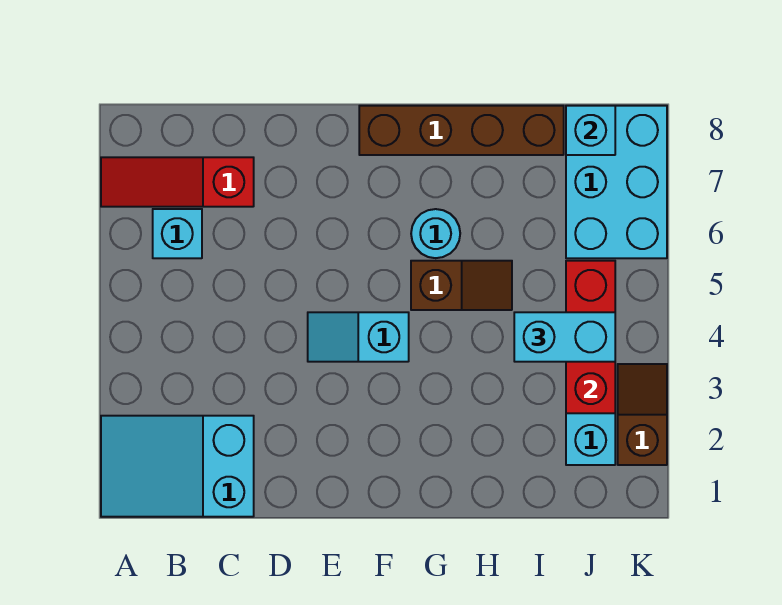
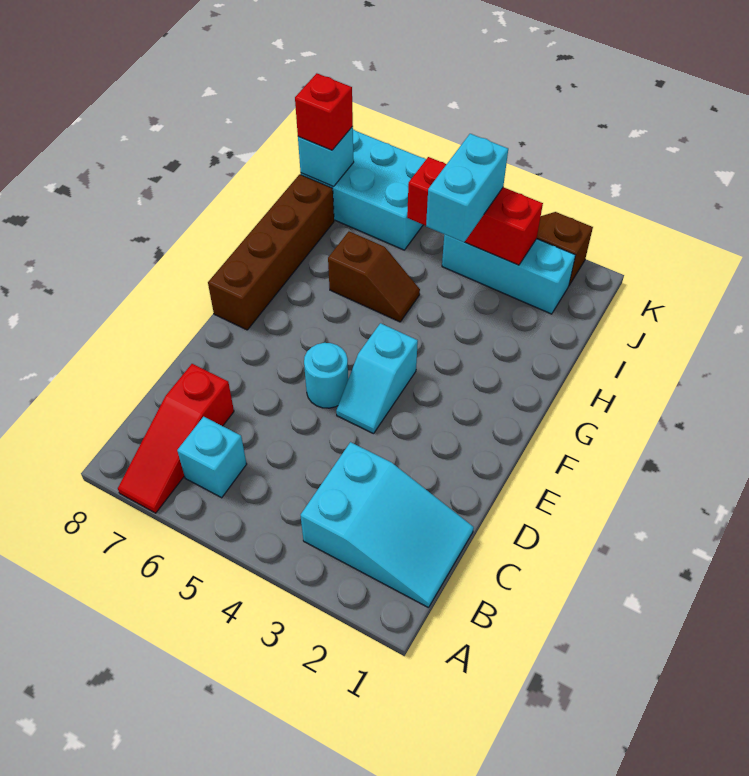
cyan slope A1:C2 level 1 top C -> cyan slope B1:C3 level 1 top 3
brown slope G5:H5 level 1 top G -> brown slope H5:H6 level 1 top 6
cyan round brick G6 level 1 -> cyan round brick E5 level 1
none -> red brick J8 level 3

